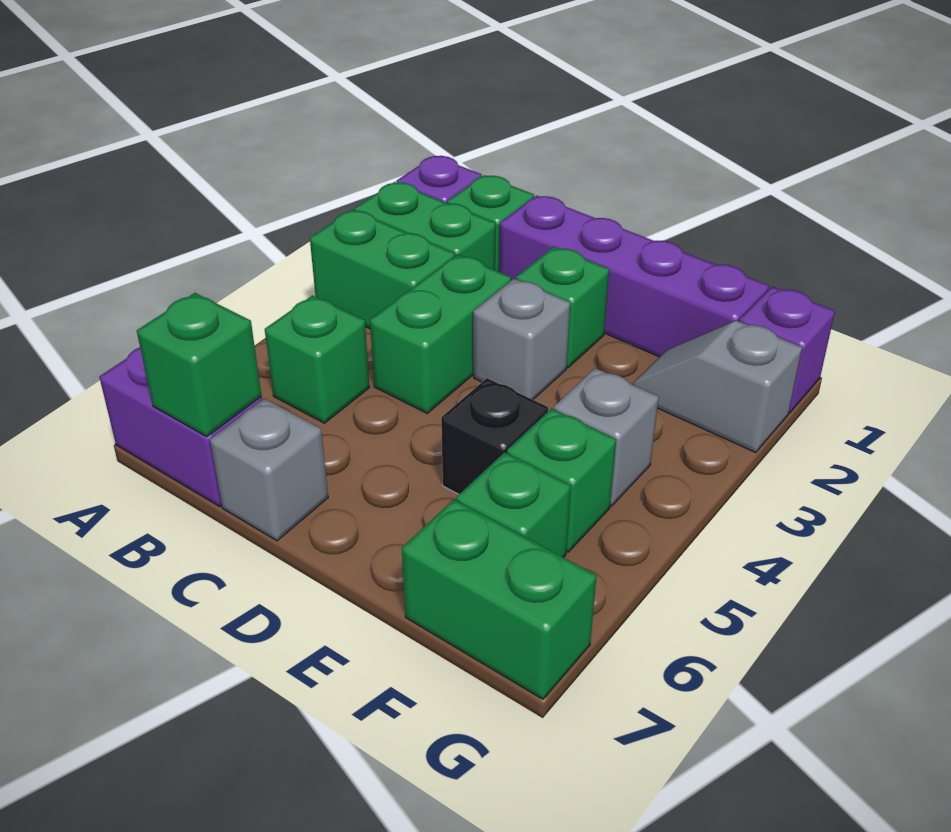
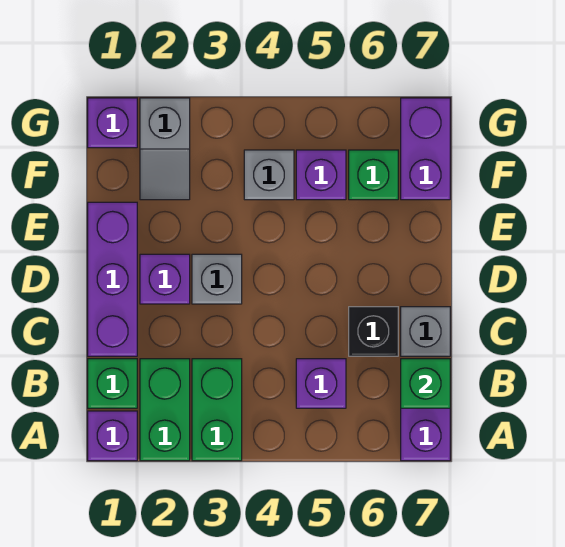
green brick B5 level 1 -> purple brick B5 level 1
purple brick C1:F1 level 1 -> purple brick C1:E1 level 1
green brick C3:C4 level 1 -> none
green brick D2 level 1 -> purple brick D2 level 1
black brick E5 level 1 -> black brick C6 level 1
green brick F5 level 1 -> purple brick F5 level 1
green brick F7:G7 level 1 -> purple brick F7:G7 level 1

